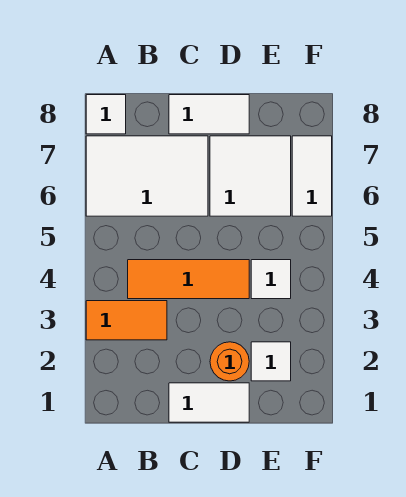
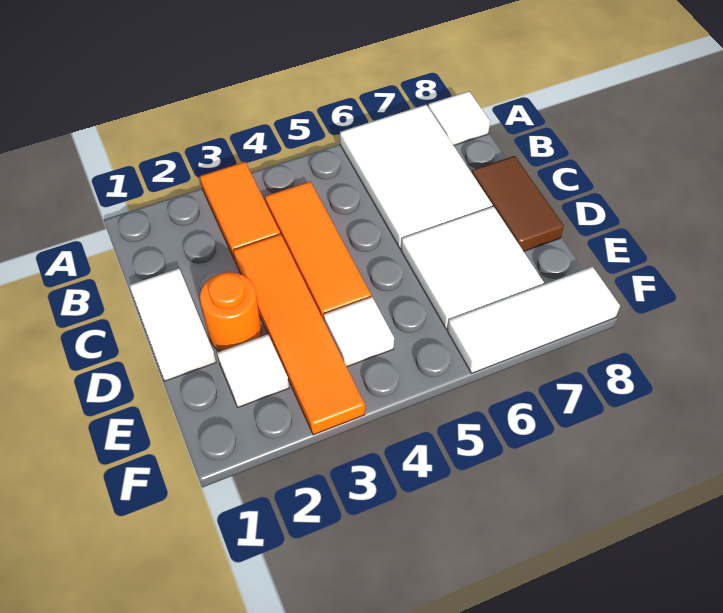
none -> orange tile C3:F3 level 1
white tile C8:D8 level 1 -> brown tile C8:D8 level 1
white tile F6:F7 level 1 -> white tile F6:F8 level 1

